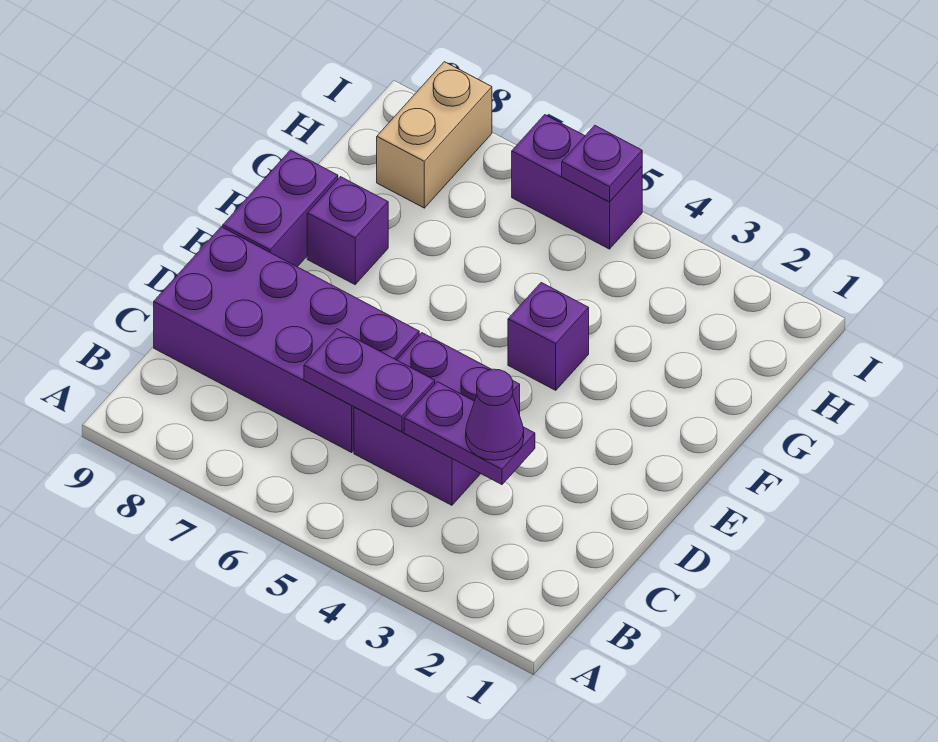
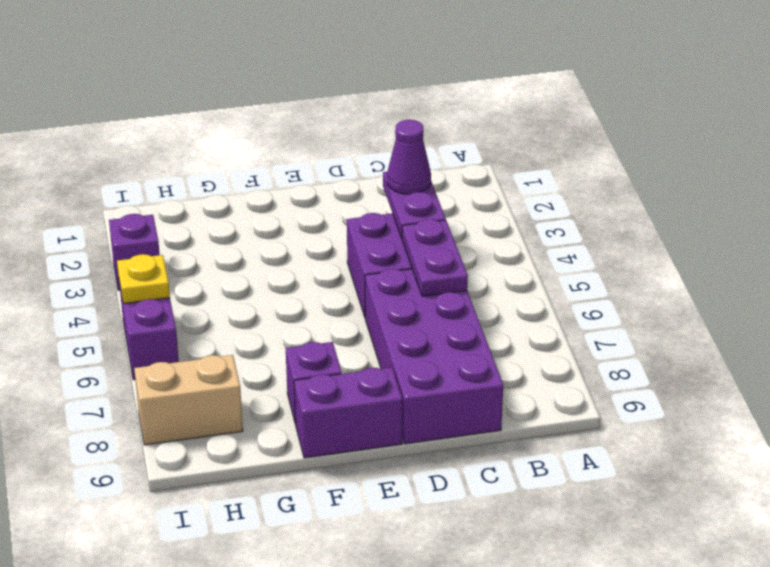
purple brick F4 level 1 -> purple brick I3 level 1
purple plate I5 level 2 -> yellow plate I5 level 2

